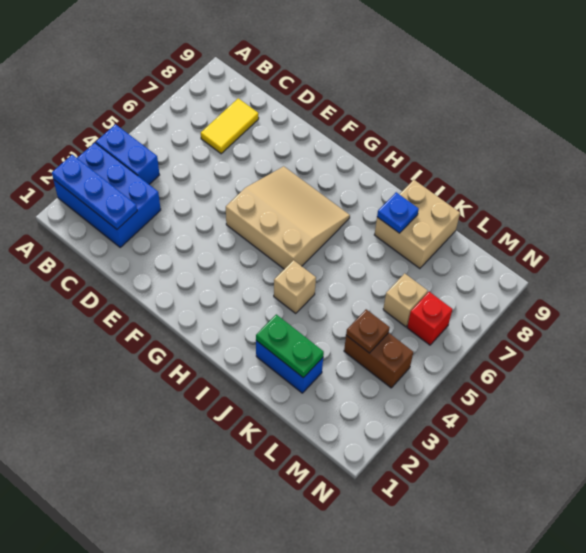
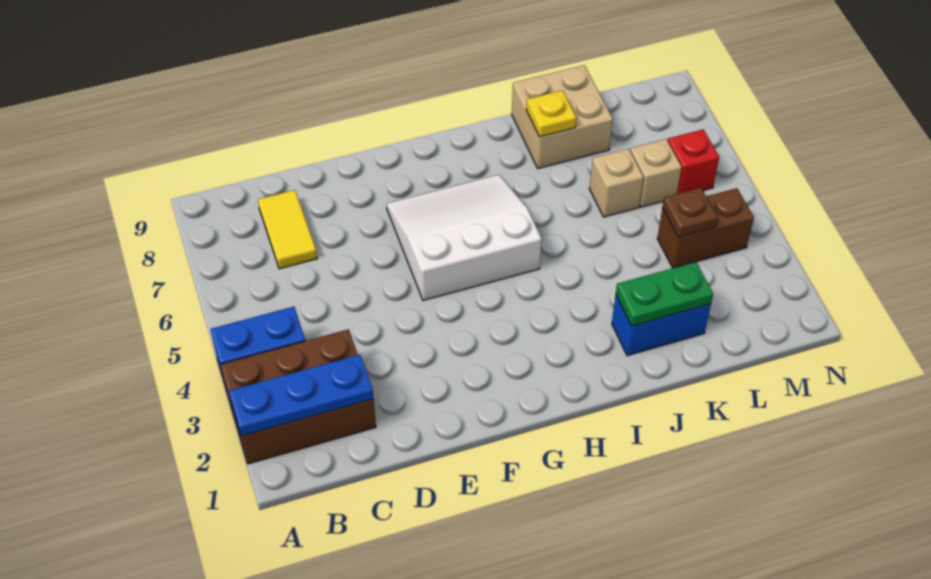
blue brick A2:C3 level 1 -> brown brick A2:C3 level 1
tan slope F5:H7 level 1 top 5 -> white slope F5:H7 level 1 top 5
tan brick I4 level 1 -> tan brick K6 level 1
blue plate J8 level 2 -> yellow plate J8 level 2

